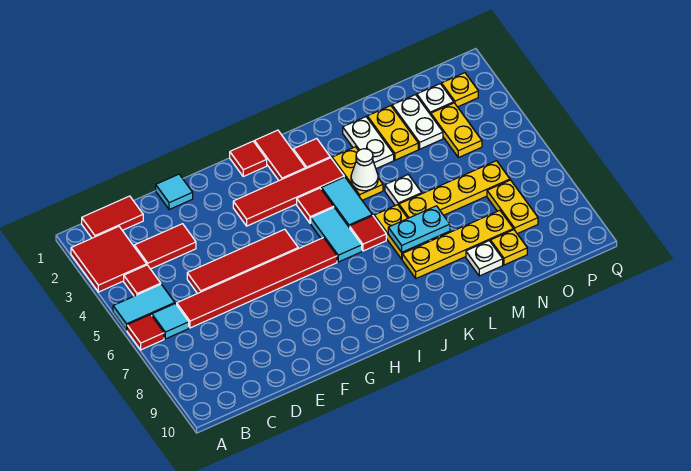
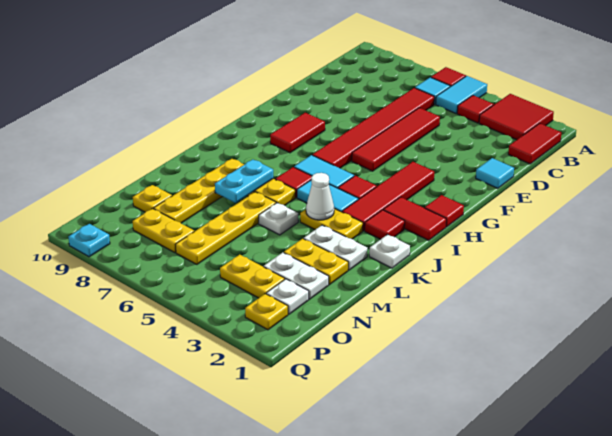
red tile C3:D3 level 1 -> red tile G8:H8 level 1
white plate M9 level 1 -> white plate K1 level 1
none -> cyan plate Q9 level 1

